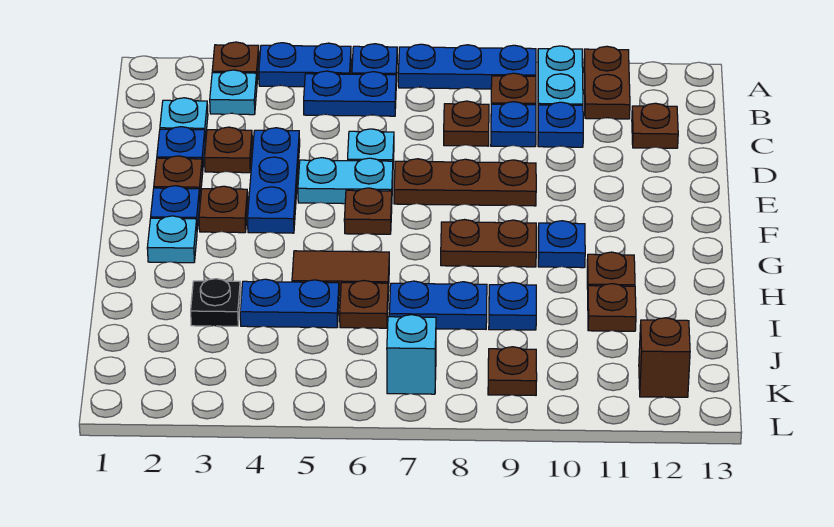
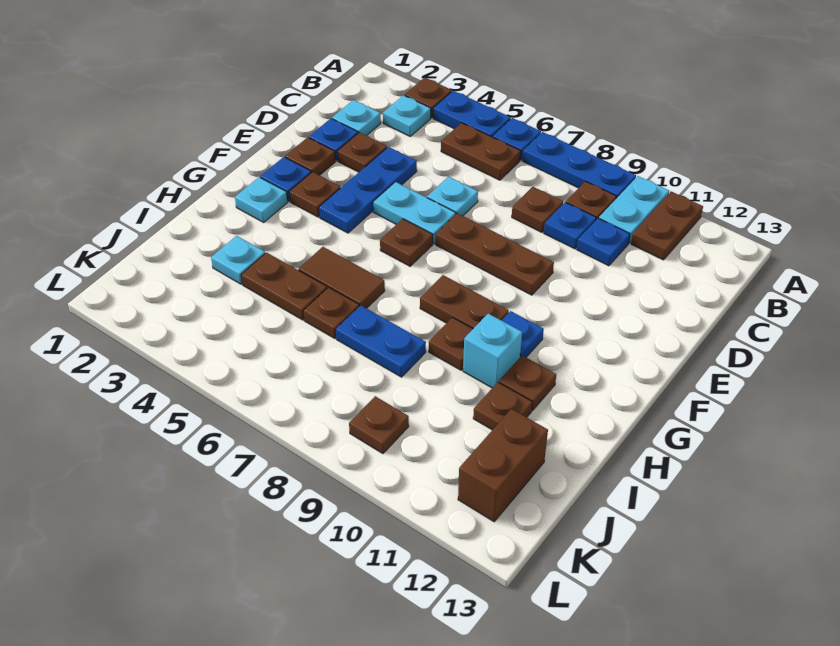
blue plate B5:B6 level 1 -> brown plate B5:B6 level 1
brown plate C12 level 1 -> brown plate H9 level 1
black plate I3 level 1 -> cyan plate I3 level 1
blue plate I4:I5 level 1 -> brown plate I4:I5 level 1
blue plate I9 level 1 -> none
cyan brick K7 level 1 -> cyan brick H10 level 1
brown brick K12 level 1 -> brown brick J12:K12 level 1

